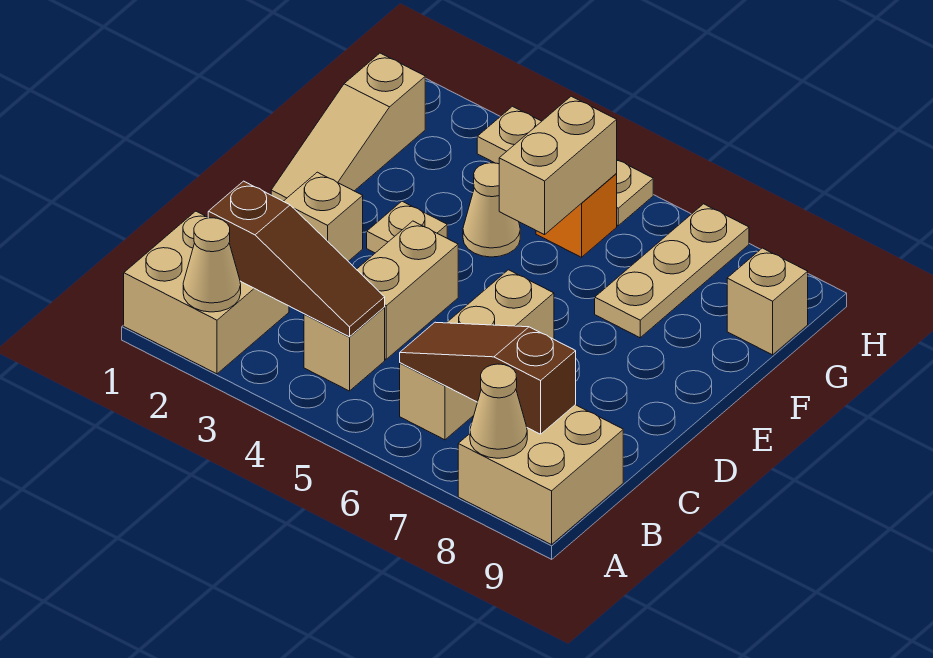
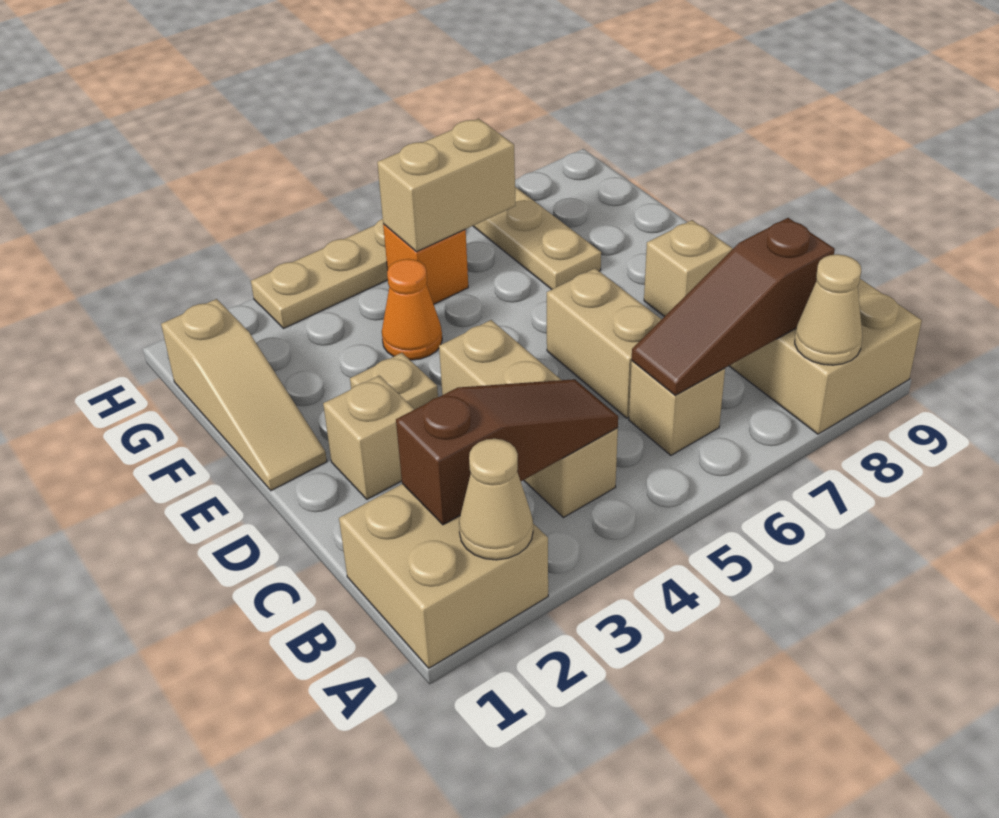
tan cone F4 level 1 -> orange cone F4 level 1
tan brick F5:G5 level 2 -> tan brick G5:G6 level 2
tan brick G9 level 1 -> tan brick D8 level 1

